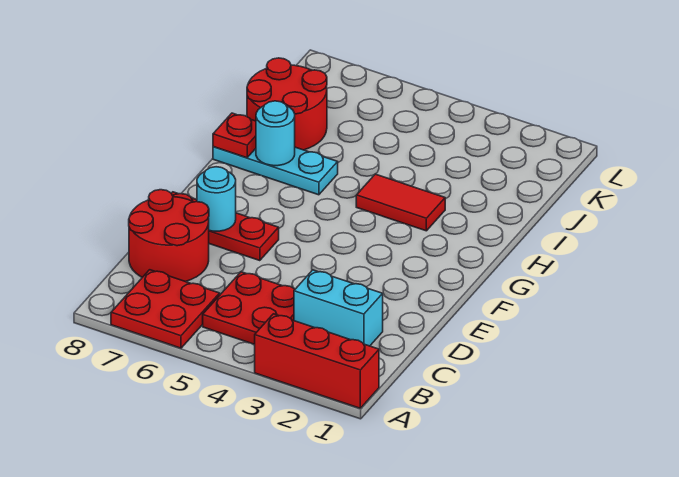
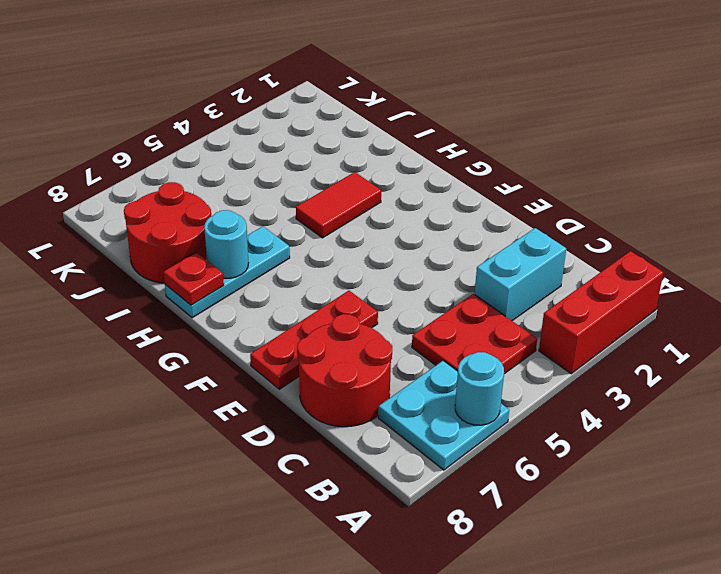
red plate A6:B7 level 1 -> cyan plate A6:B7 level 1
cyan round brick E7 level 2 -> cyan round brick A6 level 2

